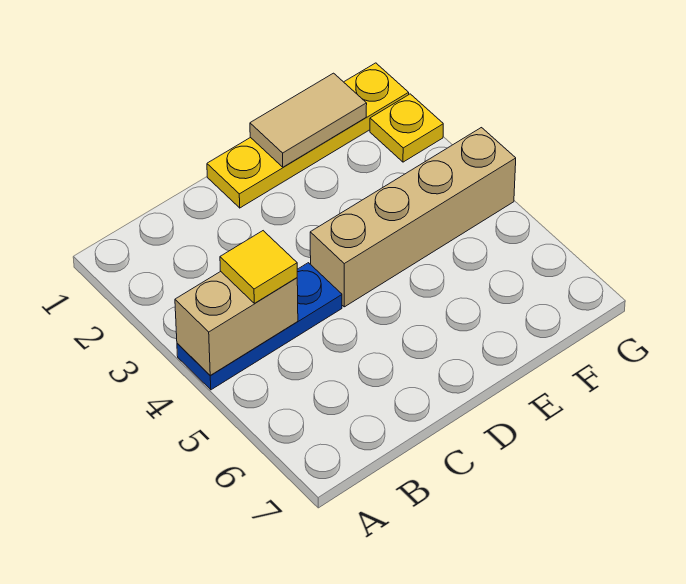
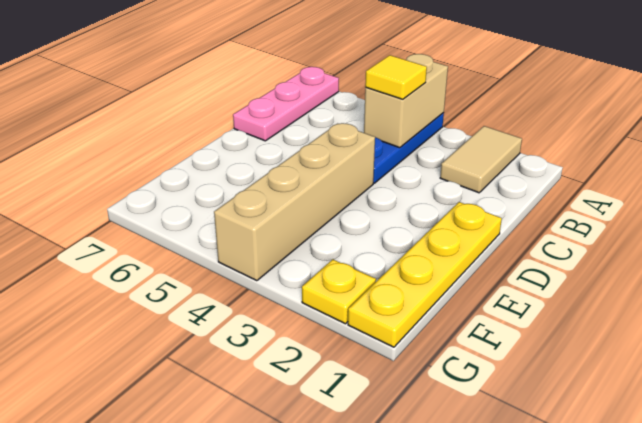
none -> pink plate A7:C7 level 1
tan tile E1:F1 level 2 -> tan tile A2:B2 level 1

